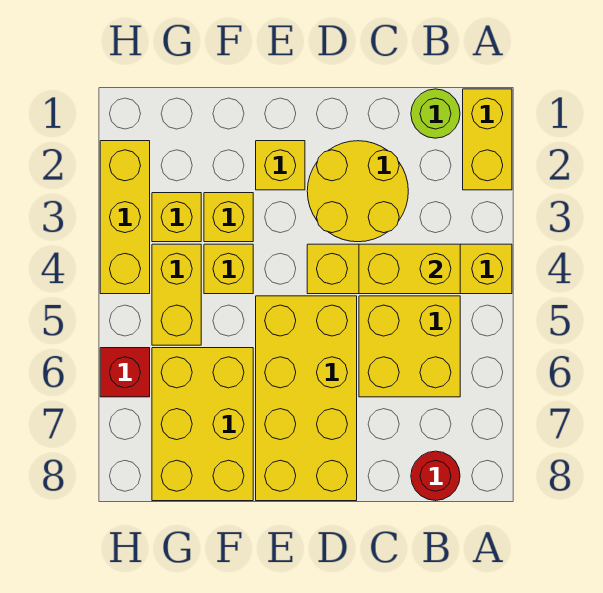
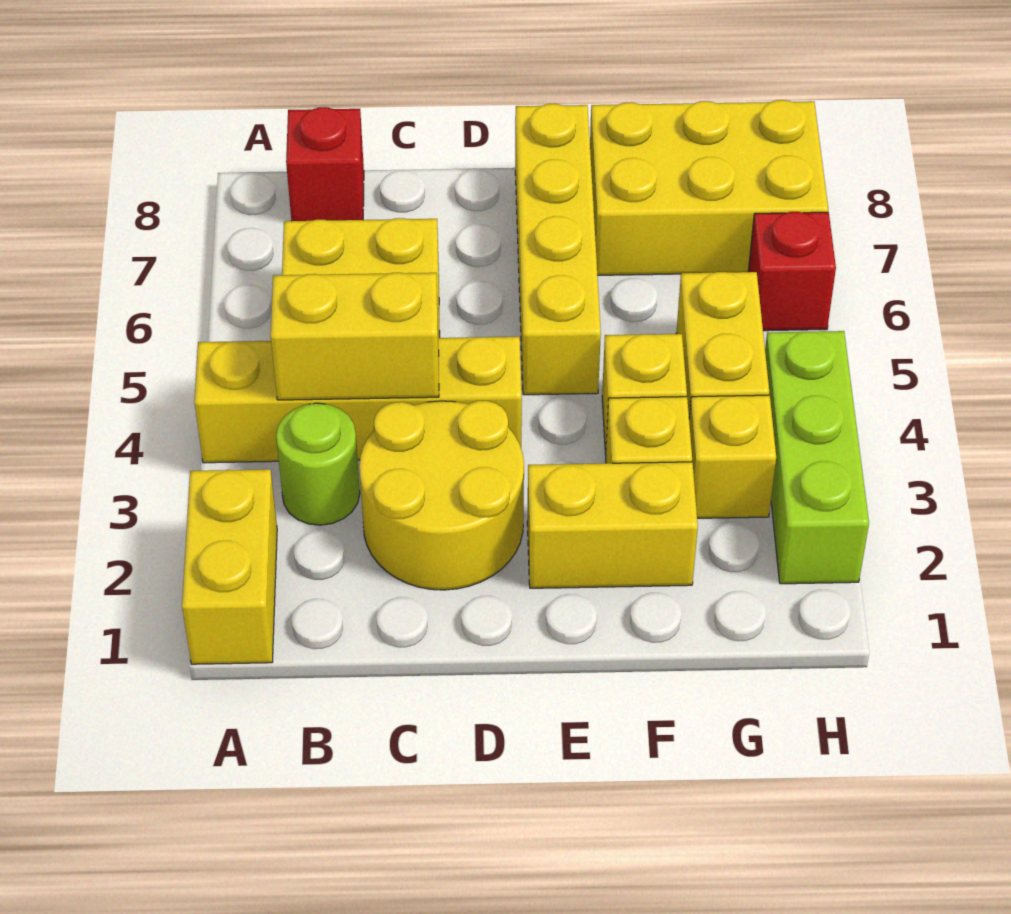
lime round brick B1 level 1 -> lime round brick B3 level 1
red round brick B8 level 1 -> red brick B8 level 1
yellow brick D5:E8 level 1 -> yellow brick E5:E8 level 1
yellow brick E2 level 1 -> yellow brick E2:F2 level 1
yellow brick F6:G8 level 1 -> yellow brick F7:H8 level 1
yellow brick H2:H4 level 1 -> lime brick H2:H4 level 1

